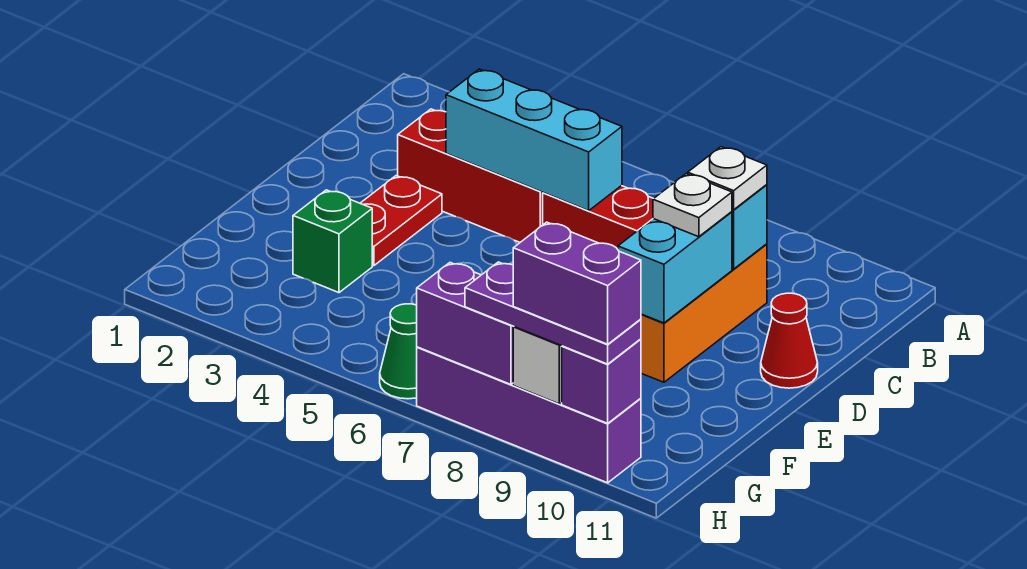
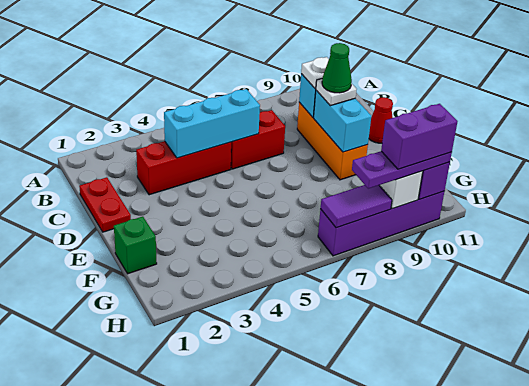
red plate D3:E3 level 1 -> red plate C1:D1 level 1
green brick F3 level 1 -> green brick F1 level 1
green cone H6 level 1 -> green cone D9 level 4
purple brick H7:H8 level 2 -> purple tile H7:H8 level 2

